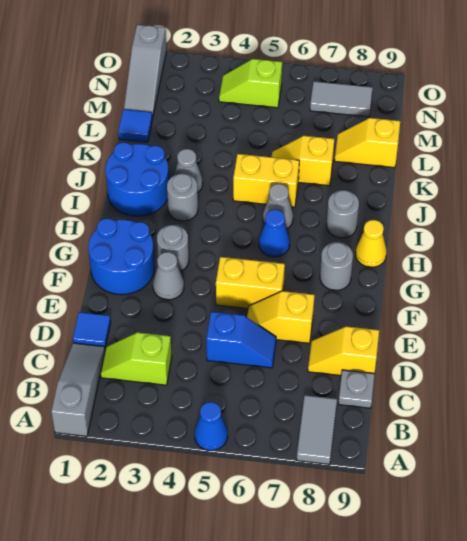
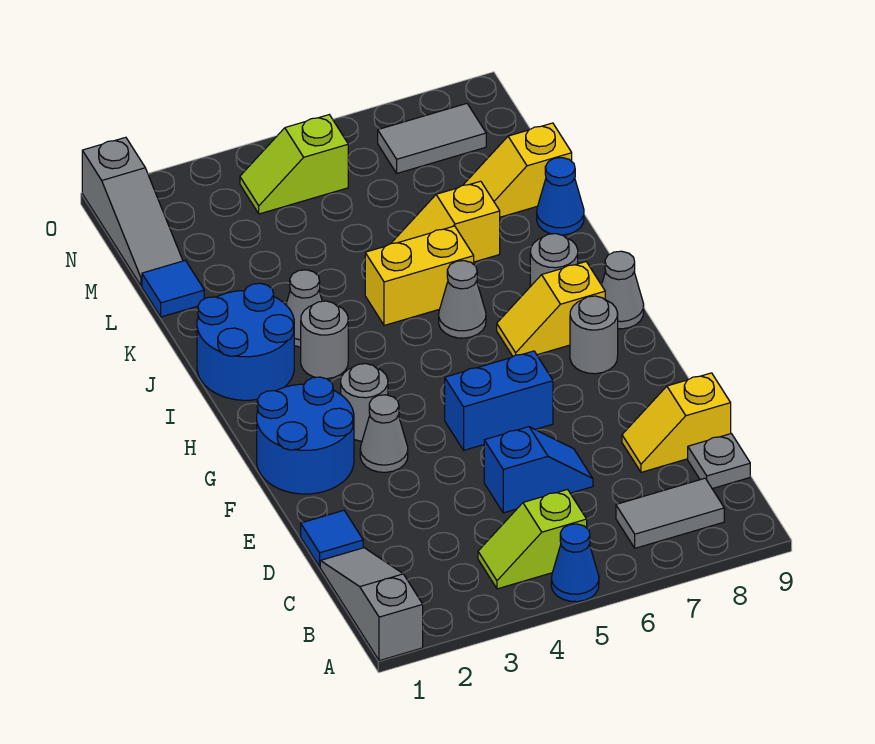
grey tile A8:B8 level 1 -> grey tile B7:B8 level 1
lime slope C2:C3 level 1 top 3 -> lime slope B4:B5 level 1 top 5
yellow slope E6:E7 level 1 top 7 -> yellow slope H7:H8 level 1 top 8
yellow brick F5:F6 level 1 -> blue brick F5:F6 level 1
blue cone H6 level 1 -> blue cone K9 level 1
yellow cone H9 level 1 -> grey cone H9 level 1

